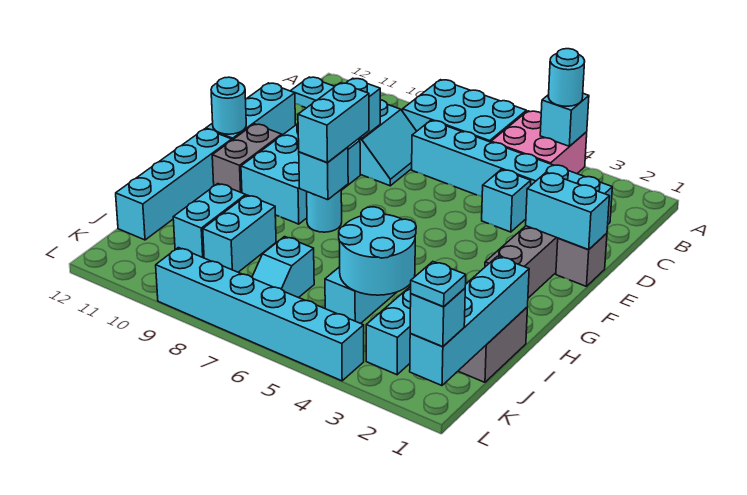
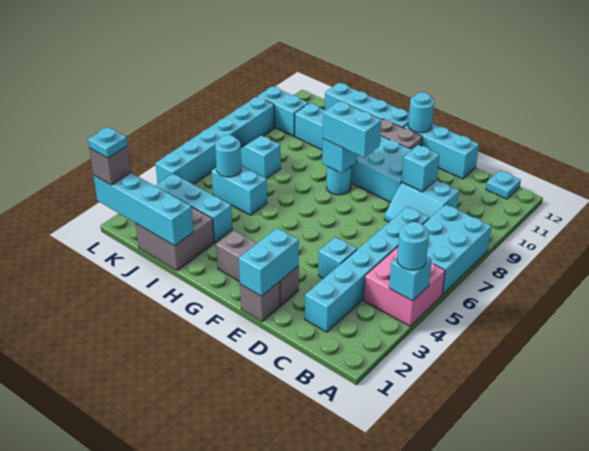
cyan round brick I4:J5 level 2 -> cyan round brick J5 level 2
cyan brick I9:J9 level 1 -> cyan brick K10:L10 level 1
cyan brick L1 level 3 -> grey brick L1 level 3

